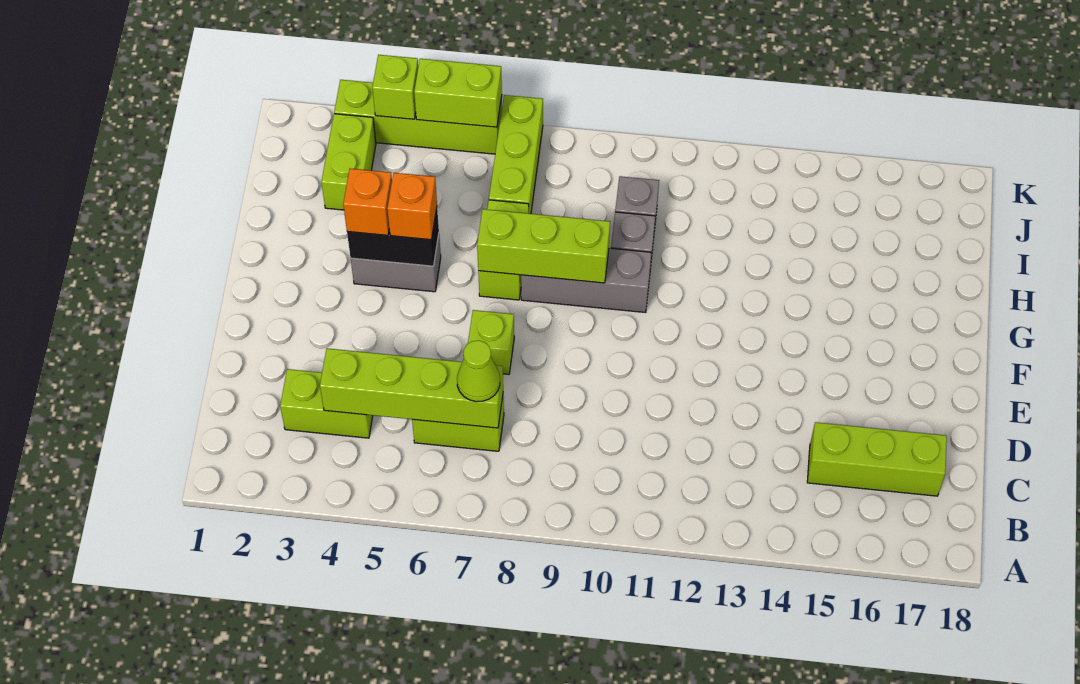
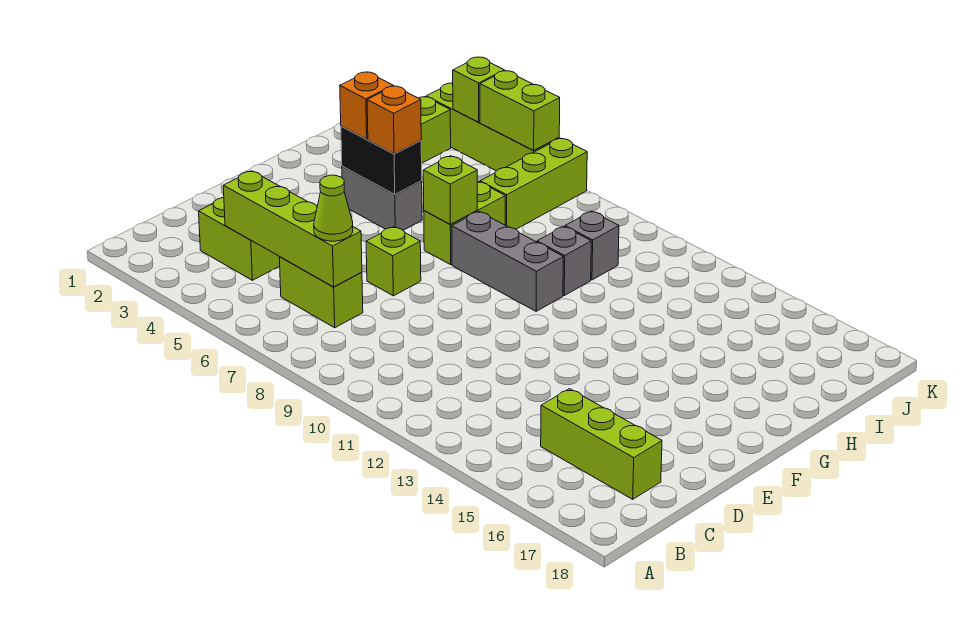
lime brick G7:G9 level 2 -> lime brick G7 level 2

